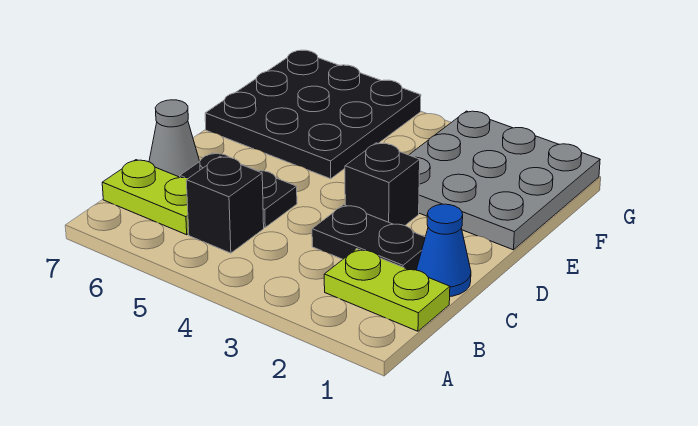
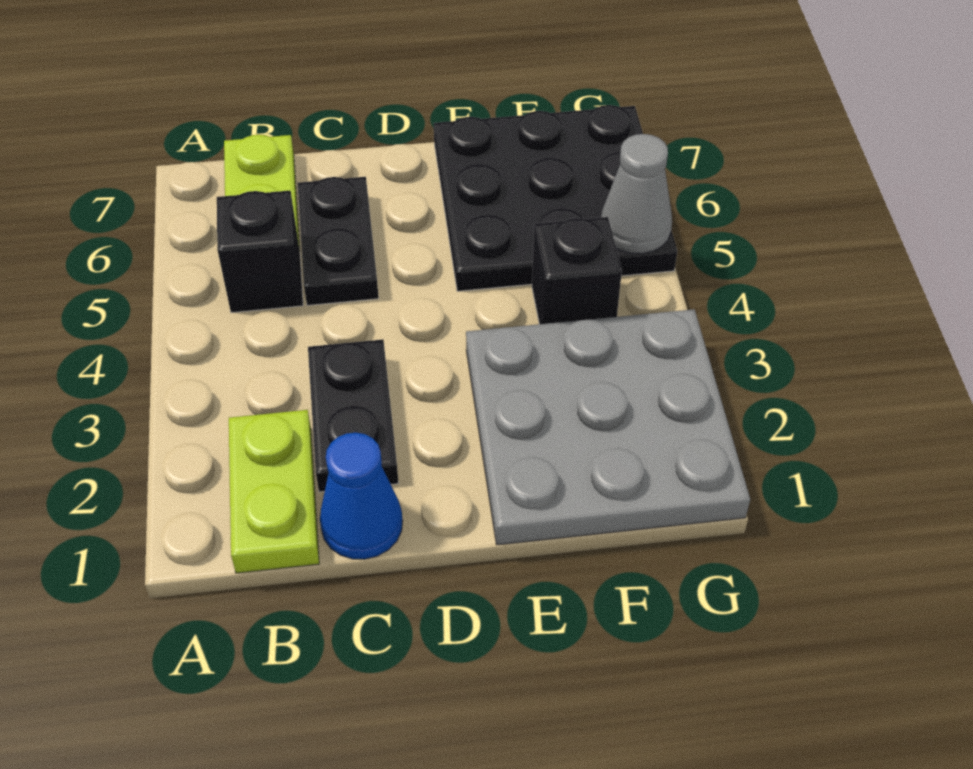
grey cone C7 level 1 -> grey cone G5 level 2
black brick D3 level 1 -> black brick F4 level 1

